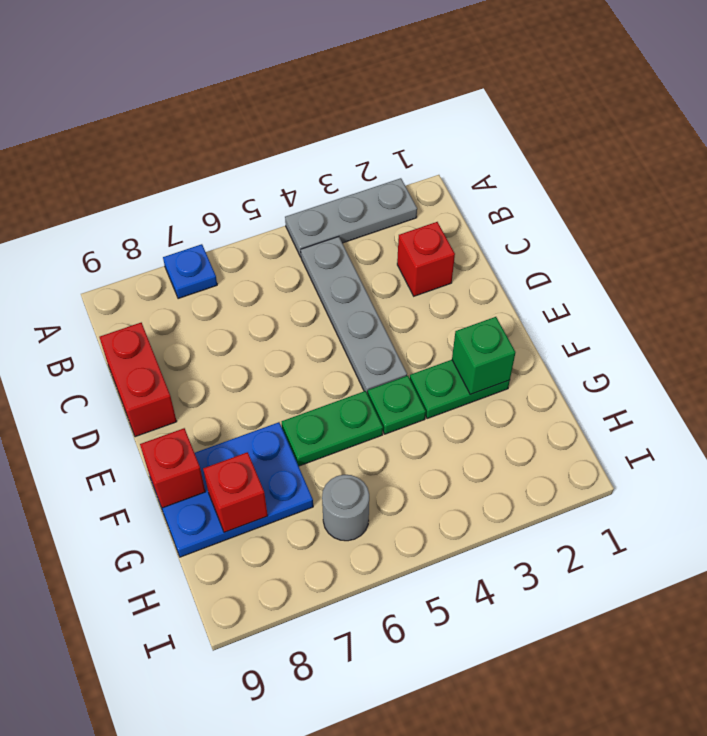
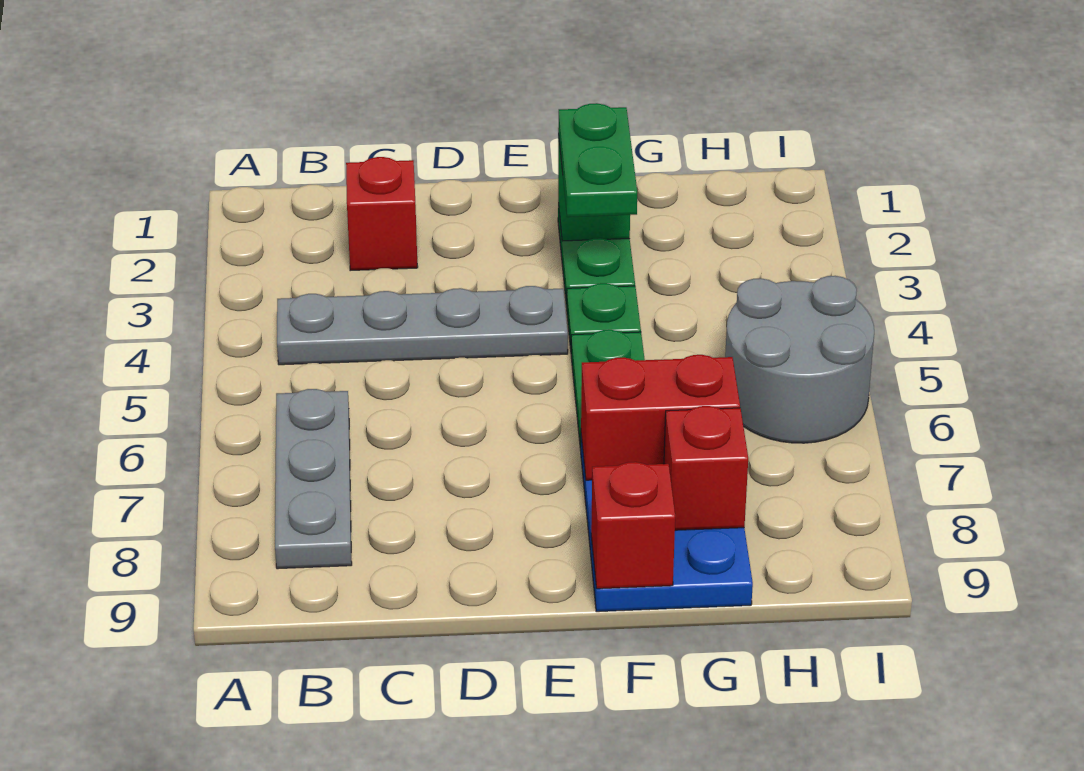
grey plate A2:A4 level 1 -> grey plate B6:B8 level 1
blue plate A7 level 1 -> none
red brick C9:D9 level 1 -> red brick F7:G7 level 2
none -> green plate F2:F3 level 3
grey round brick H6 level 1 -> grey round brick H5:I6 level 1

